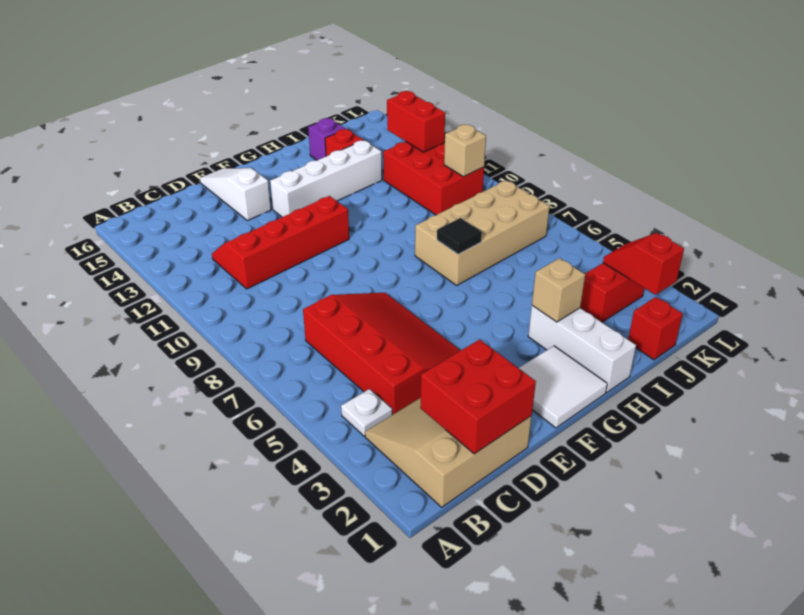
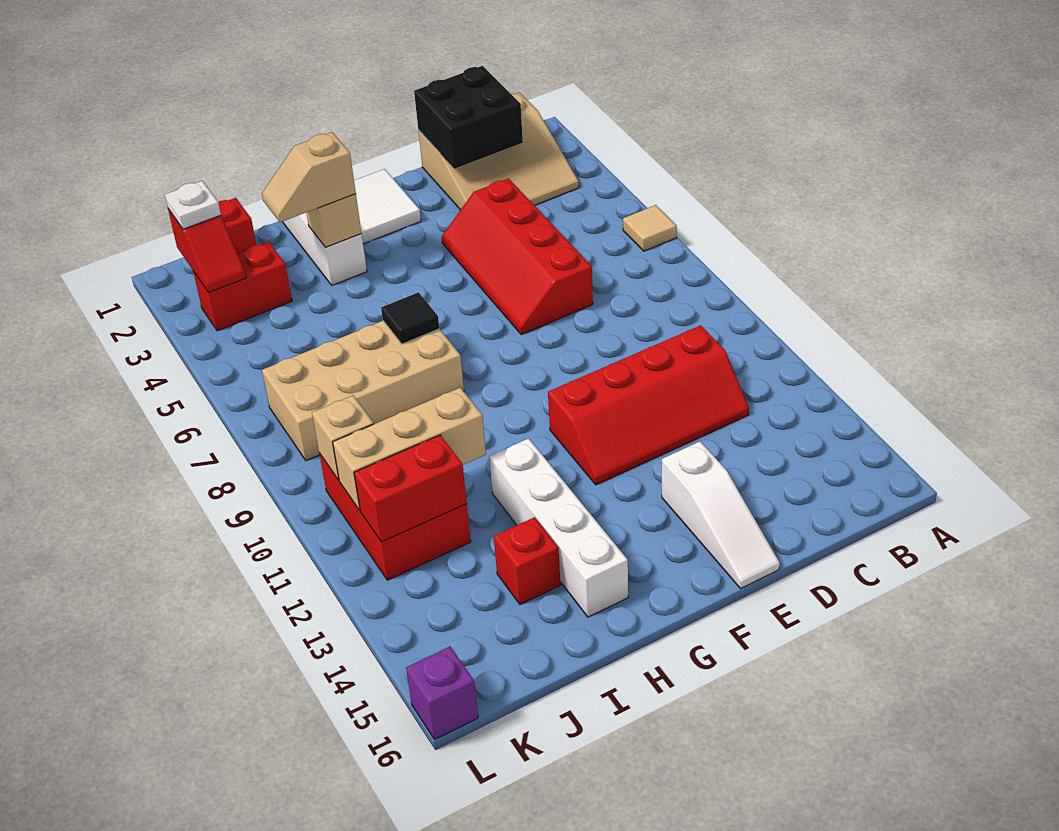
none -> tan tile A6 level 1
white plate B4 level 1 -> white plate K2 level 3
red brick C1:D2 level 2 -> black brick C1:D2 level 2
red slope C4:E7 level 1 top C -> red slope D4:E7 level 1 top D
white brick F13:I13 level 1 -> white brick H12:H15 level 1
none -> tan slope H3:I3 level 3 top H
none -> tan brick I11:K11 level 2
purple brick I15 level 1 -> purple brick L16 level 1
red brick K12:K13 level 2 -> red brick J12:K12 level 2

